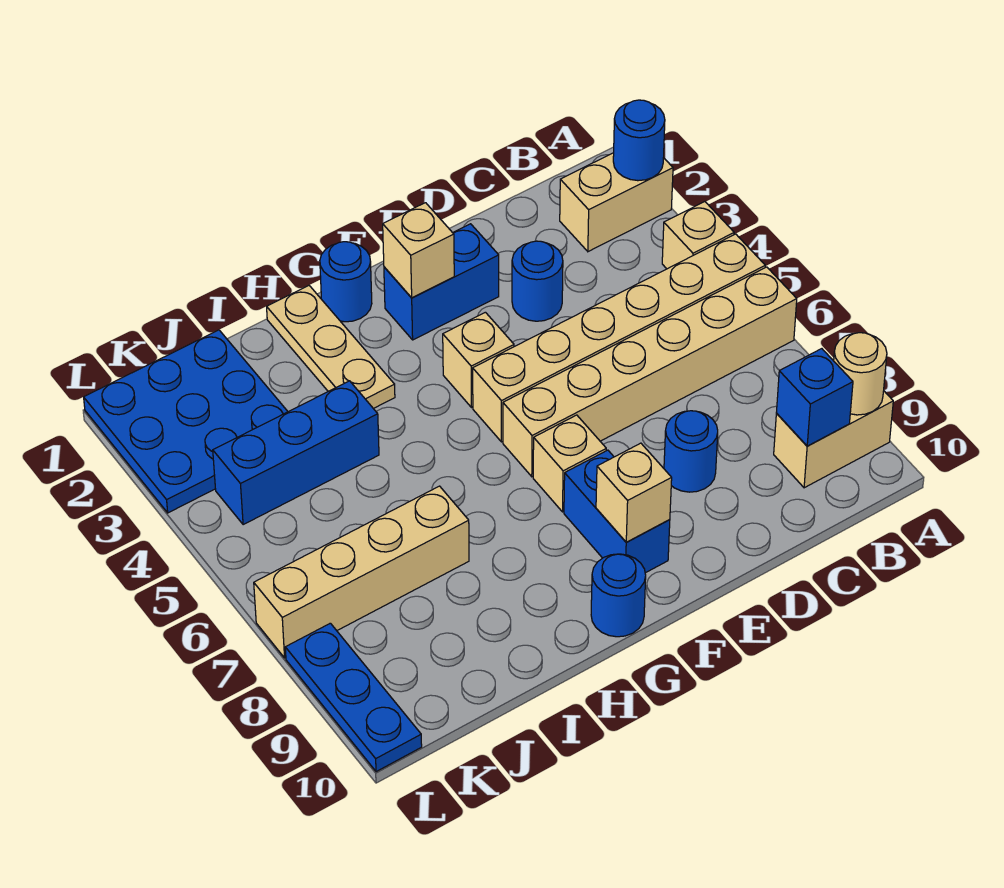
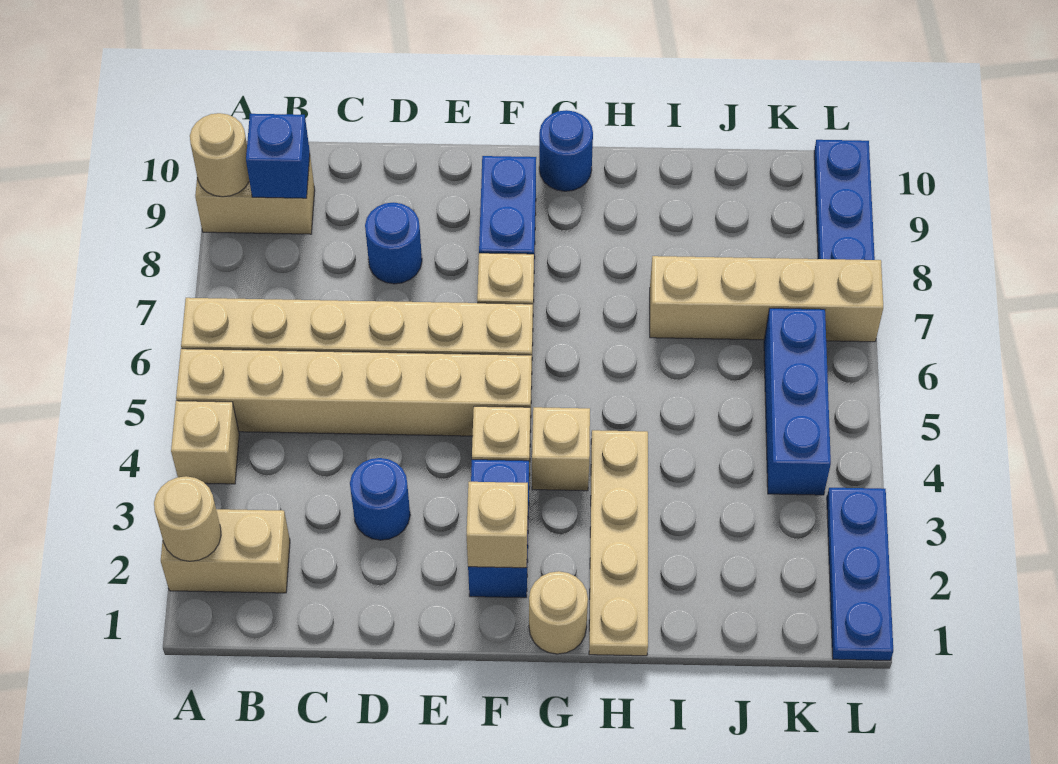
blue round brick A2 level 2 -> tan round brick A2 level 2
blue brick E2:F2 level 1 -> blue brick F2:F3 level 1
tan brick F9 level 2 -> tan brick G4 level 1
blue round brick G1 level 1 -> tan round brick G1 level 1
tan plate H1:H3 level 1 -> tan plate H1:H4 level 1
blue brick I4:K4 level 1 -> blue brick K4:K6 level 1
blue plate J1:L3 level 1 -> blue plate L1:L3 level 1

